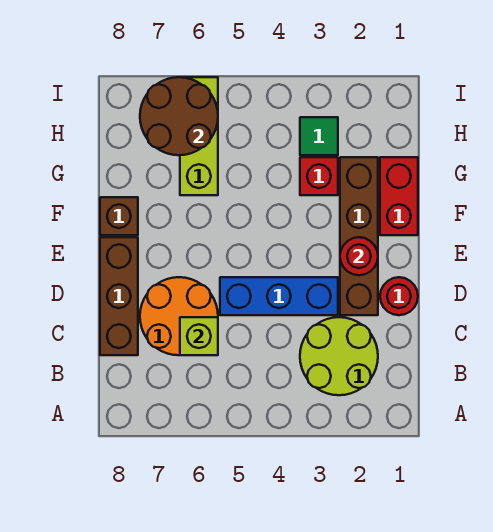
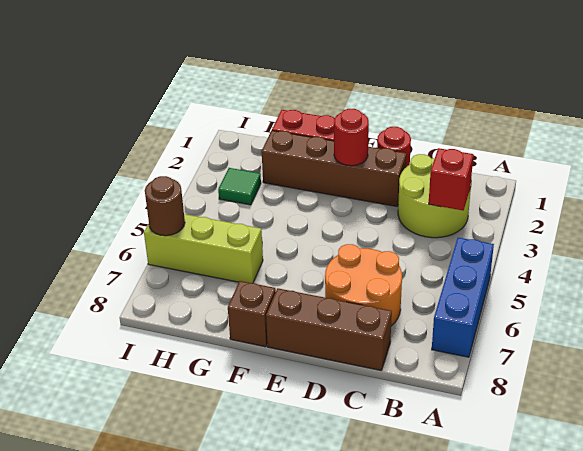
lime brick C6 level 2 -> none
blue brick D3:D5 level 1 -> blue brick A5:A7 level 1
red brick G3 level 1 -> red brick B3 level 2
brown round brick H6:I7 level 2 -> brown round brick I6 level 2

